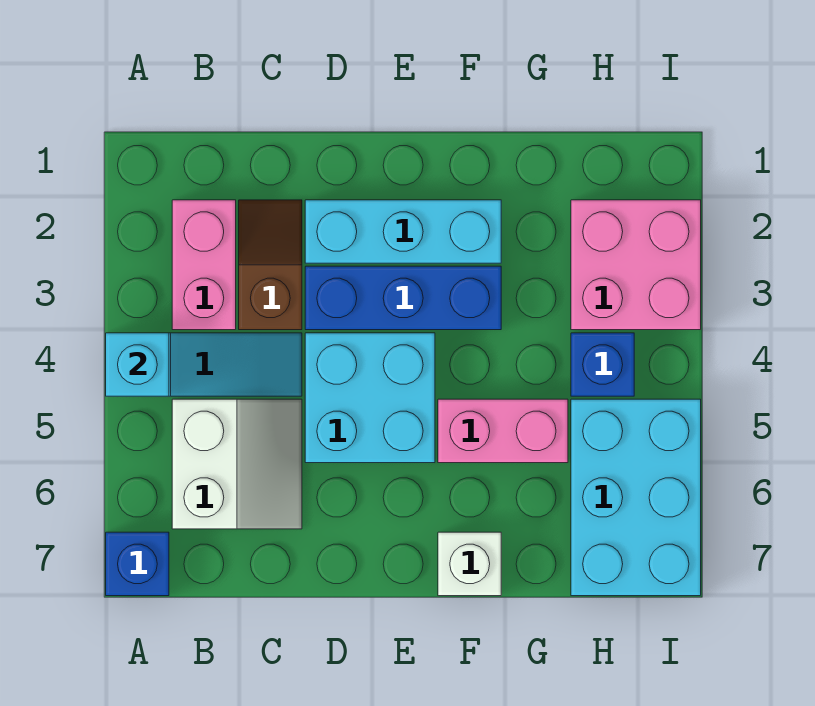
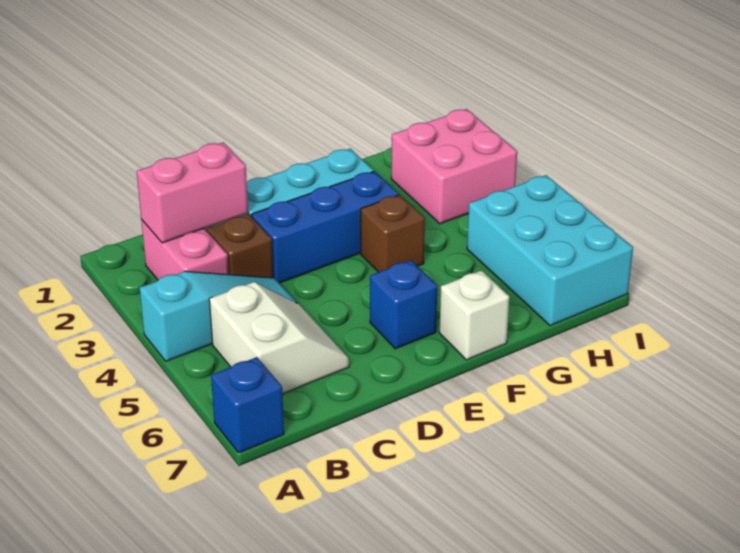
cyan brick A4 level 2 -> none
cyan brick D4:E5 level 1 -> none
none -> brown brick F4 level 1
pink brick F5:G5 level 1 -> pink brick B2:C2 level 2
blue brick H4 level 1 -> blue brick E6 level 1

